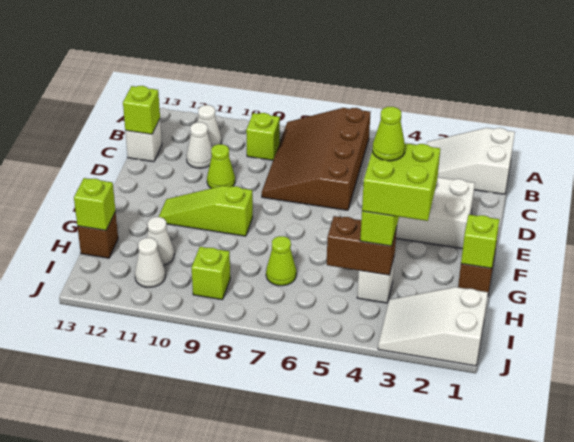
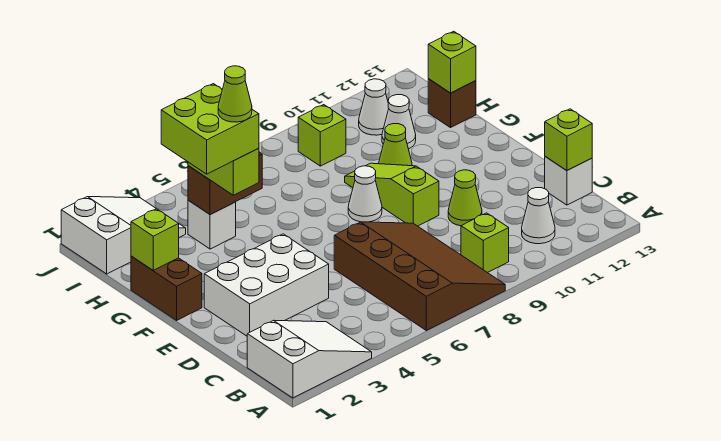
white cone C11 level 1 -> white cone F8 level 1
lime slope F9:F11 level 1 top 9 -> lime slope E9:G9 level 1 top E
lime cone H7 level 1 -> lime cone G10 level 1

